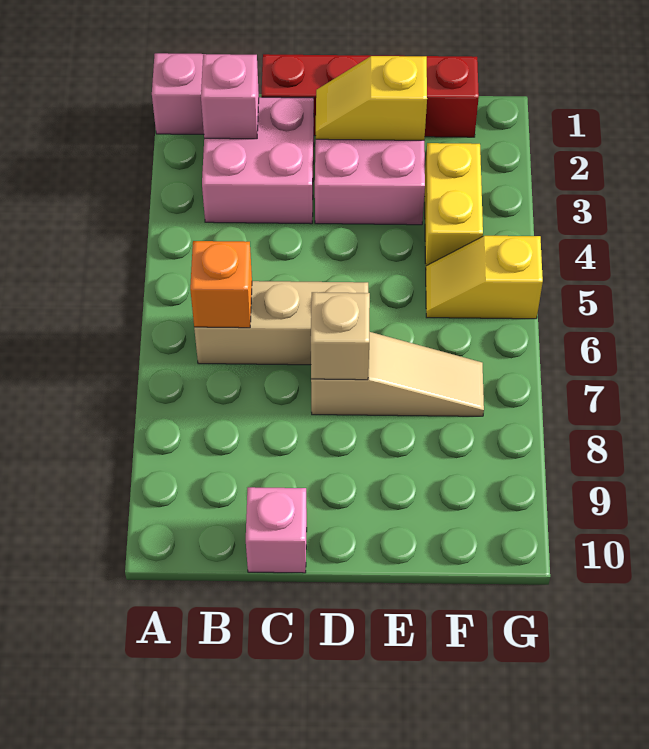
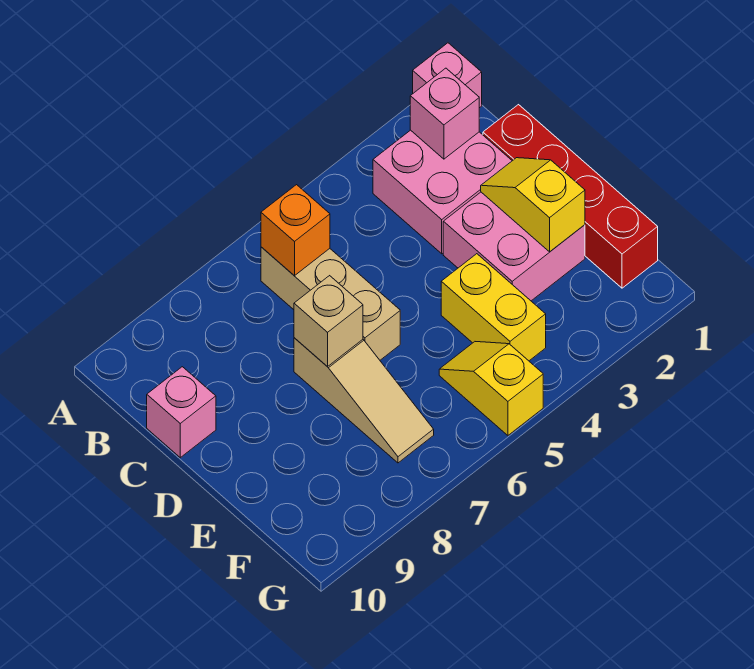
yellow brick F3:F4 level 1 -> yellow brick E4:F4 level 1

